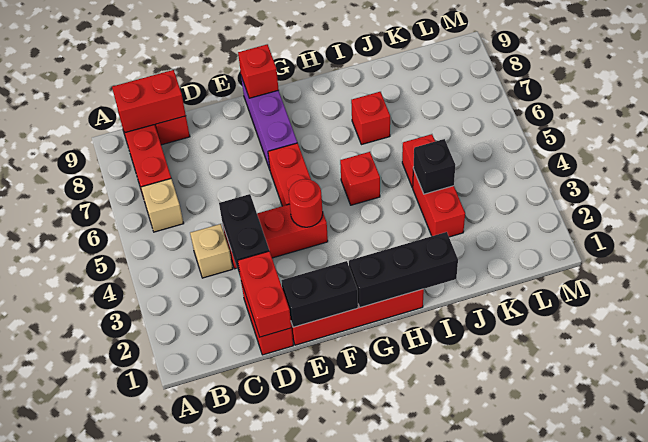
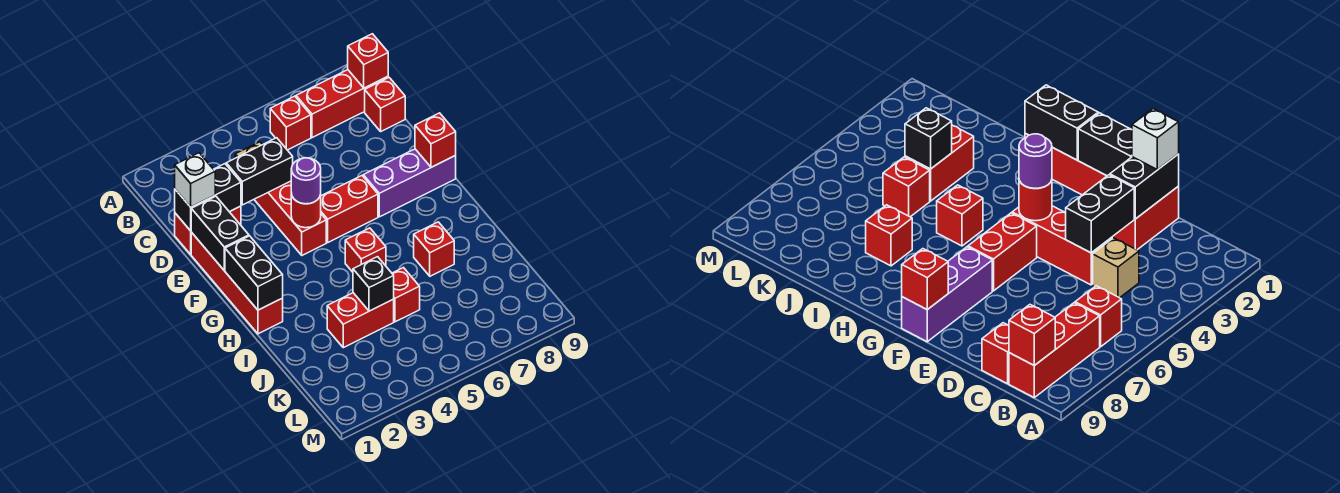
tan brick B6 level 1 -> red brick B6 level 1
red brick B9:C9 level 2 -> red brick B9 level 2
red brick D1:D2 level 2 -> black brick D1:D2 level 2
none -> white brick D1 level 3
none -> purple round brick F4 level 3
black brick G1:I1 level 2 -> black brick G1:H1 level 2

